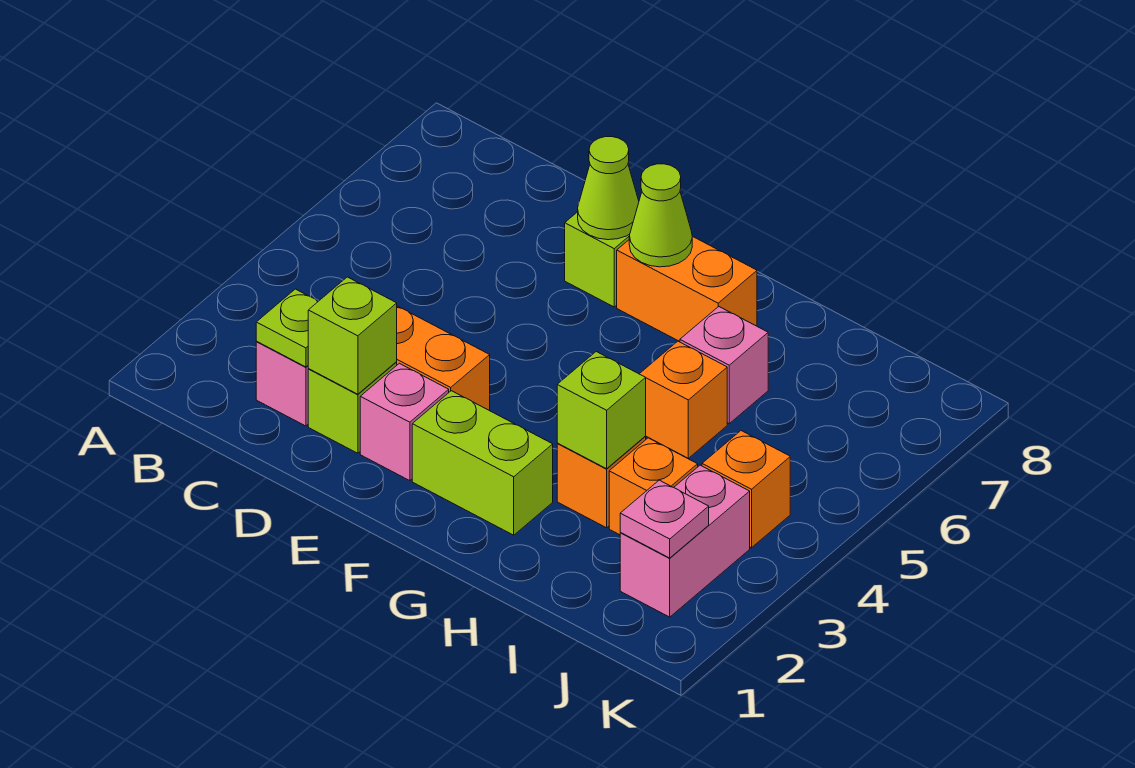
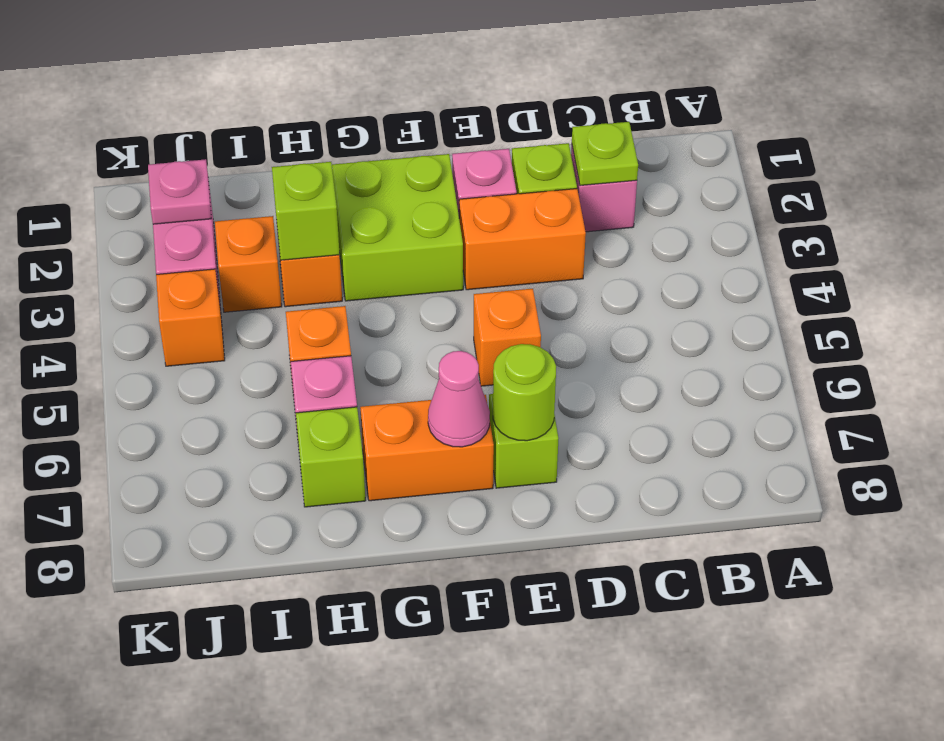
lime brick D2 level 2 -> lime brick H7 level 1
none -> orange brick E5 level 1
lime cone E7 level 2 -> lime round brick E7 level 2
lime brick F2:G2 level 1 -> lime brick F2:G3 level 1
lime cone F7 level 2 -> pink cone F7 level 2

